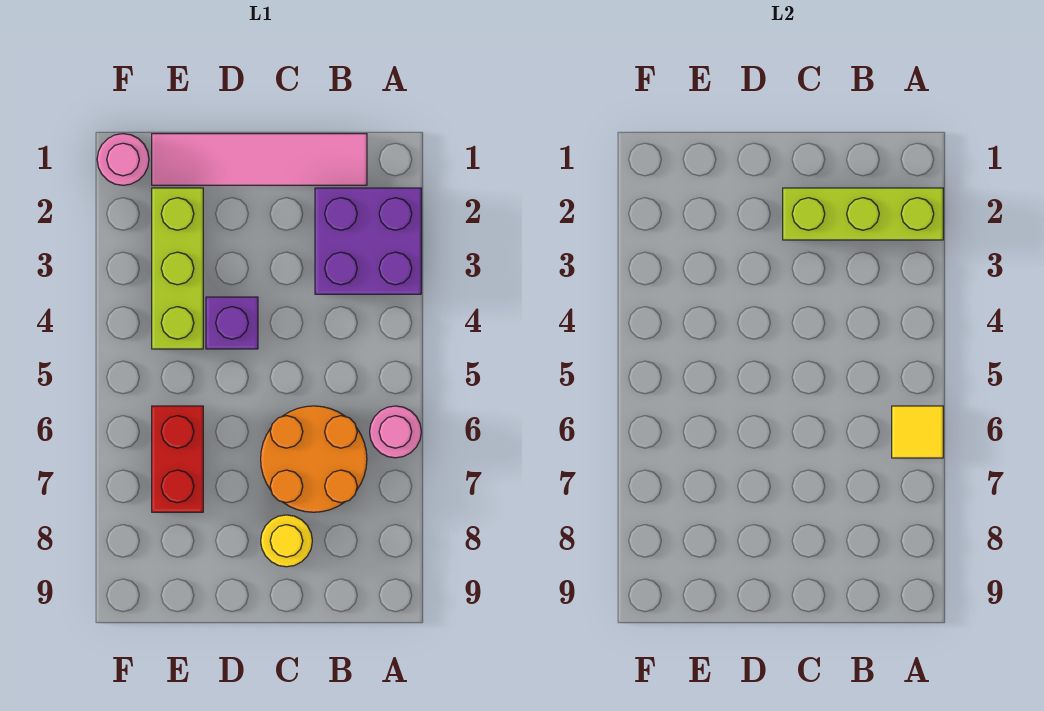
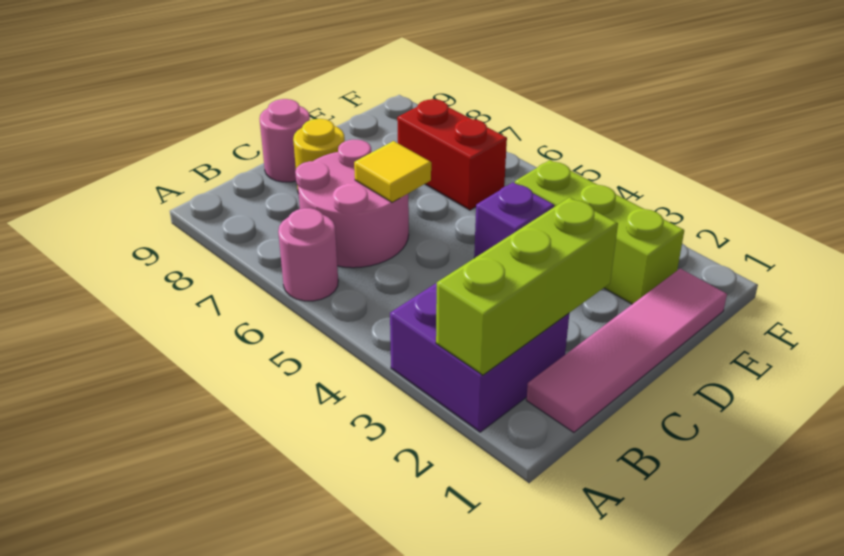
yellow tile A6 level 2 -> yellow tile C6 level 2
orange round brick B6:C7 level 1 -> pink round brick B6:C7 level 1
pink round brick F1 level 1 -> pink round brick C9 level 1

